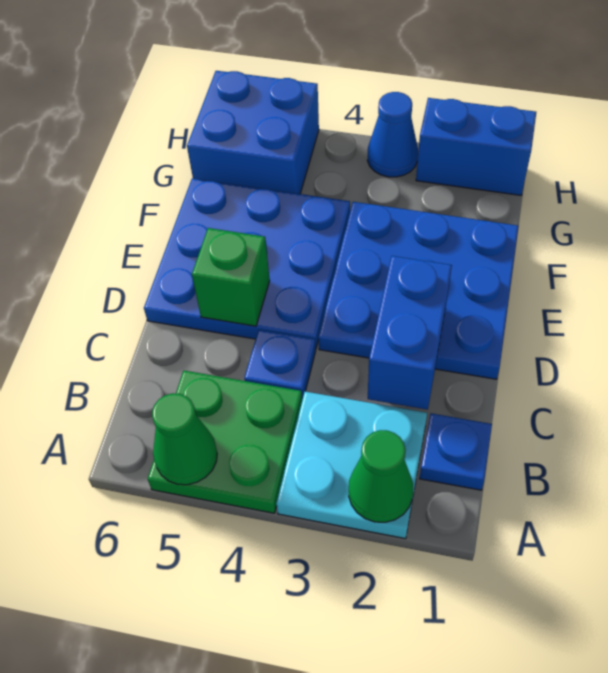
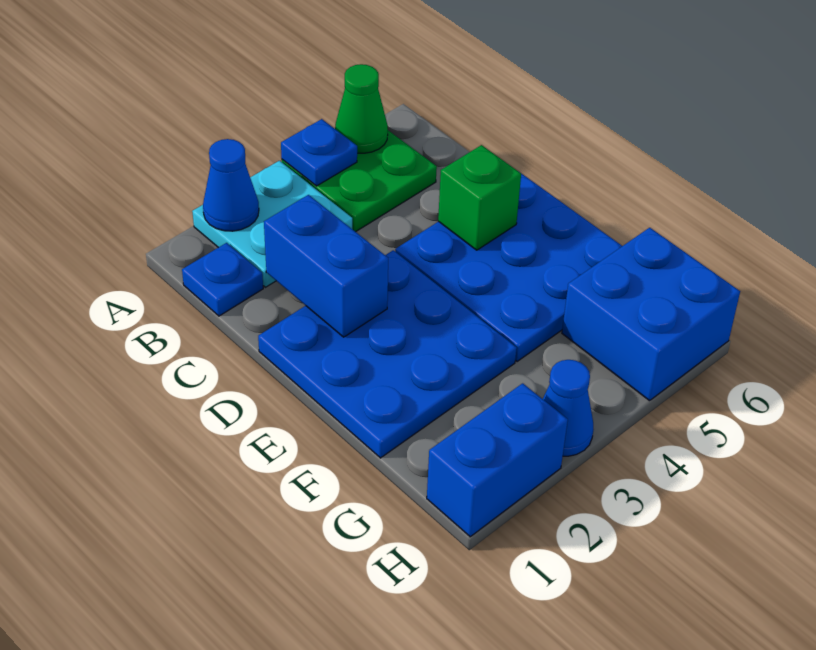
green cone A2 level 2 -> blue cone A2 level 2
blue plate C4 level 1 -> blue plate A4 level 2

